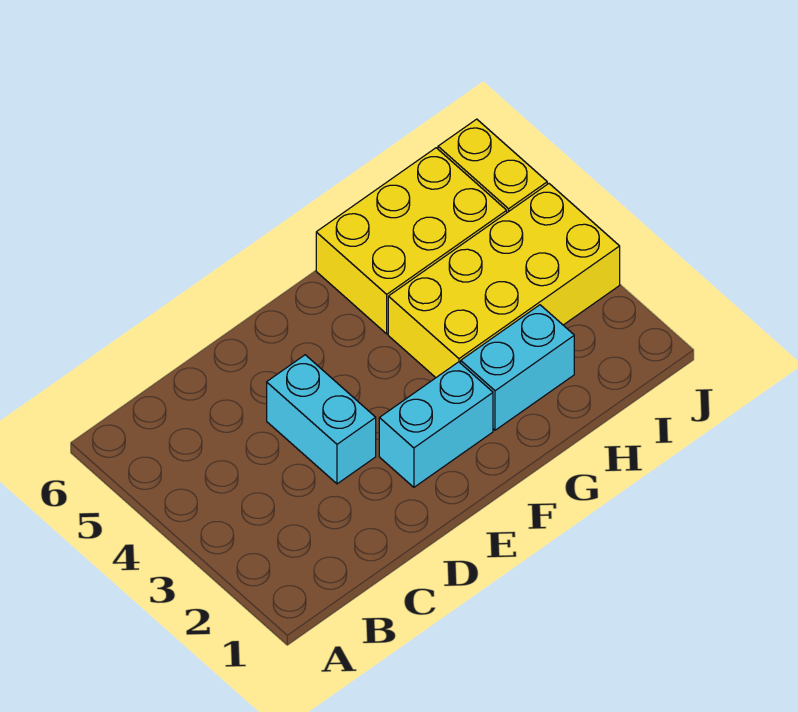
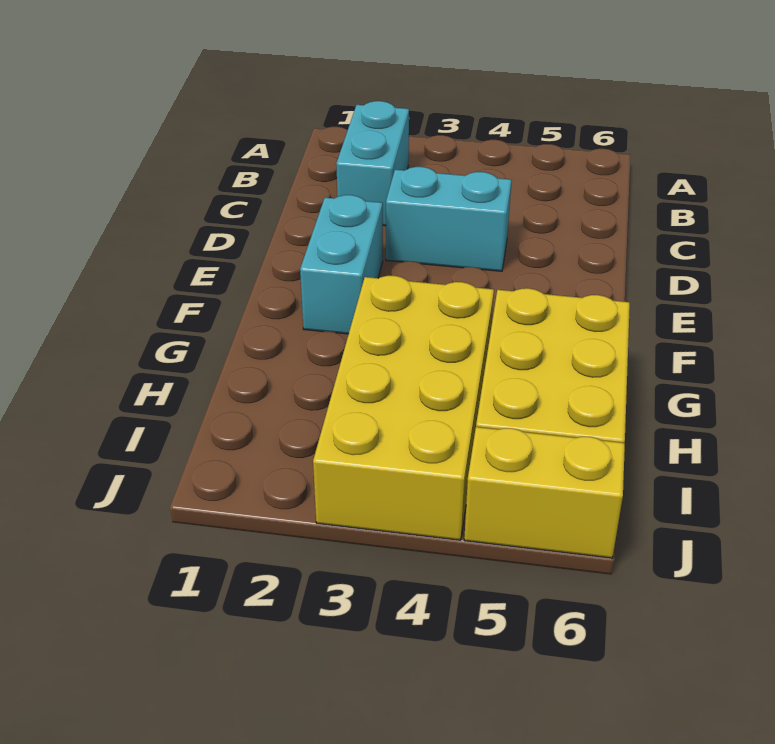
cyan brick G2:H2 level 1 -> cyan brick B2:C2 level 1

